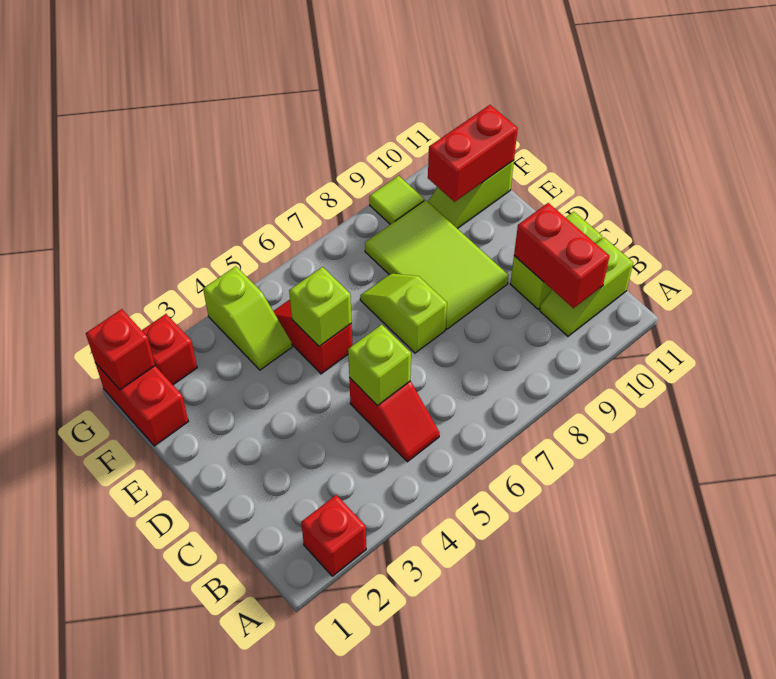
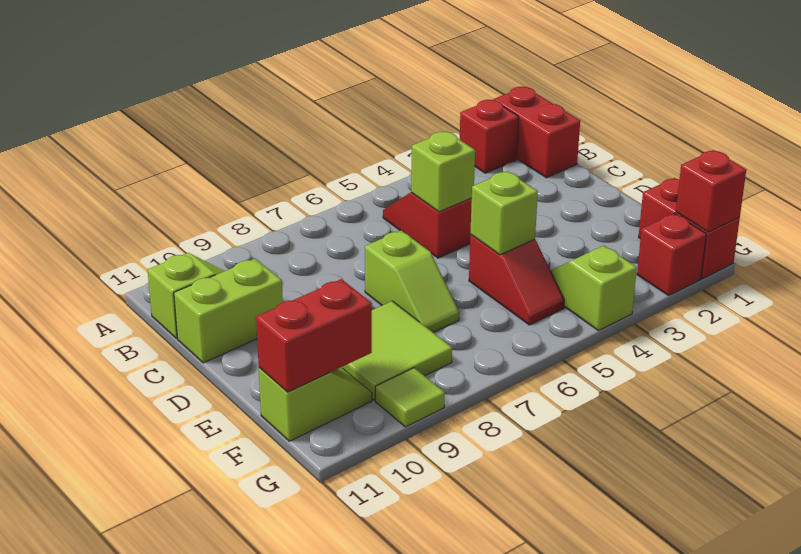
red brick B10:C10 level 2 -> red brick A1:B1 level 1
lime tile D8:F9 level 1 -> lime tile E8:F9 level 1

